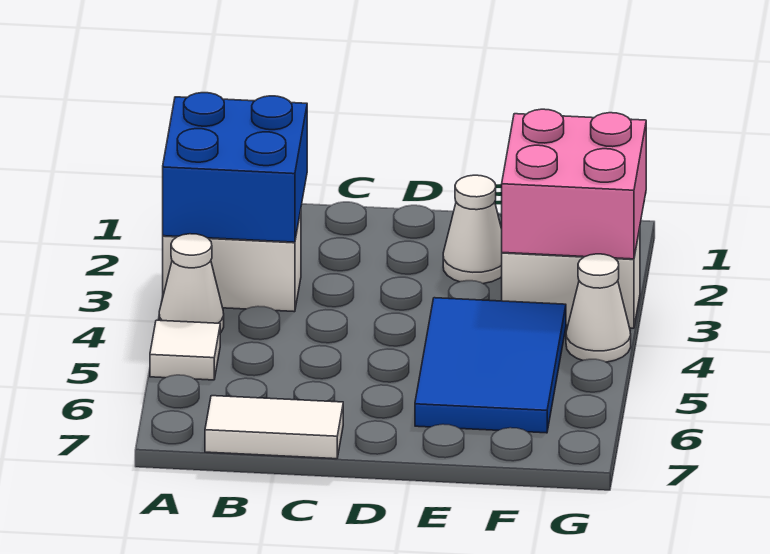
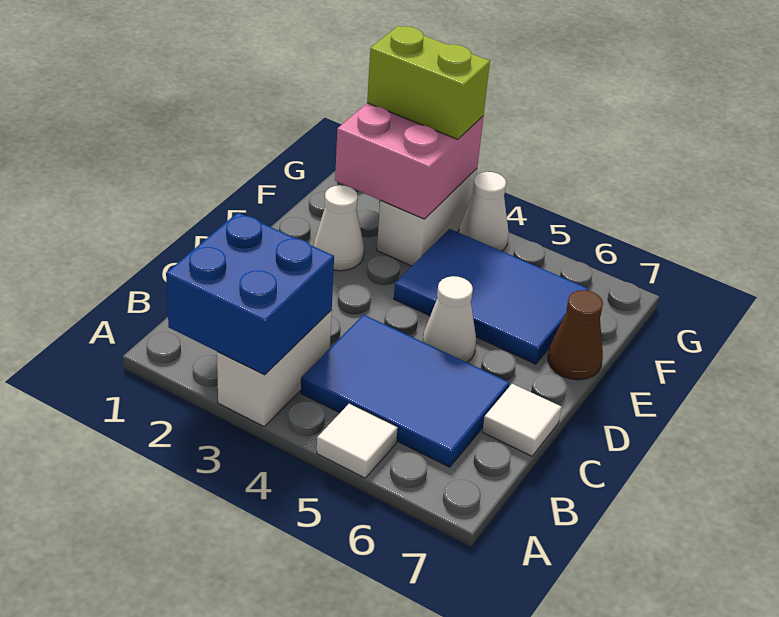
white cone A4 level 1 -> white cone D5 level 1
none -> blue tile B4:C6 level 1
white tile B7:C7 level 1 -> white tile C7 level 1
none -> brown cone E7 level 1
none -> lime brick G2:G3 level 3

